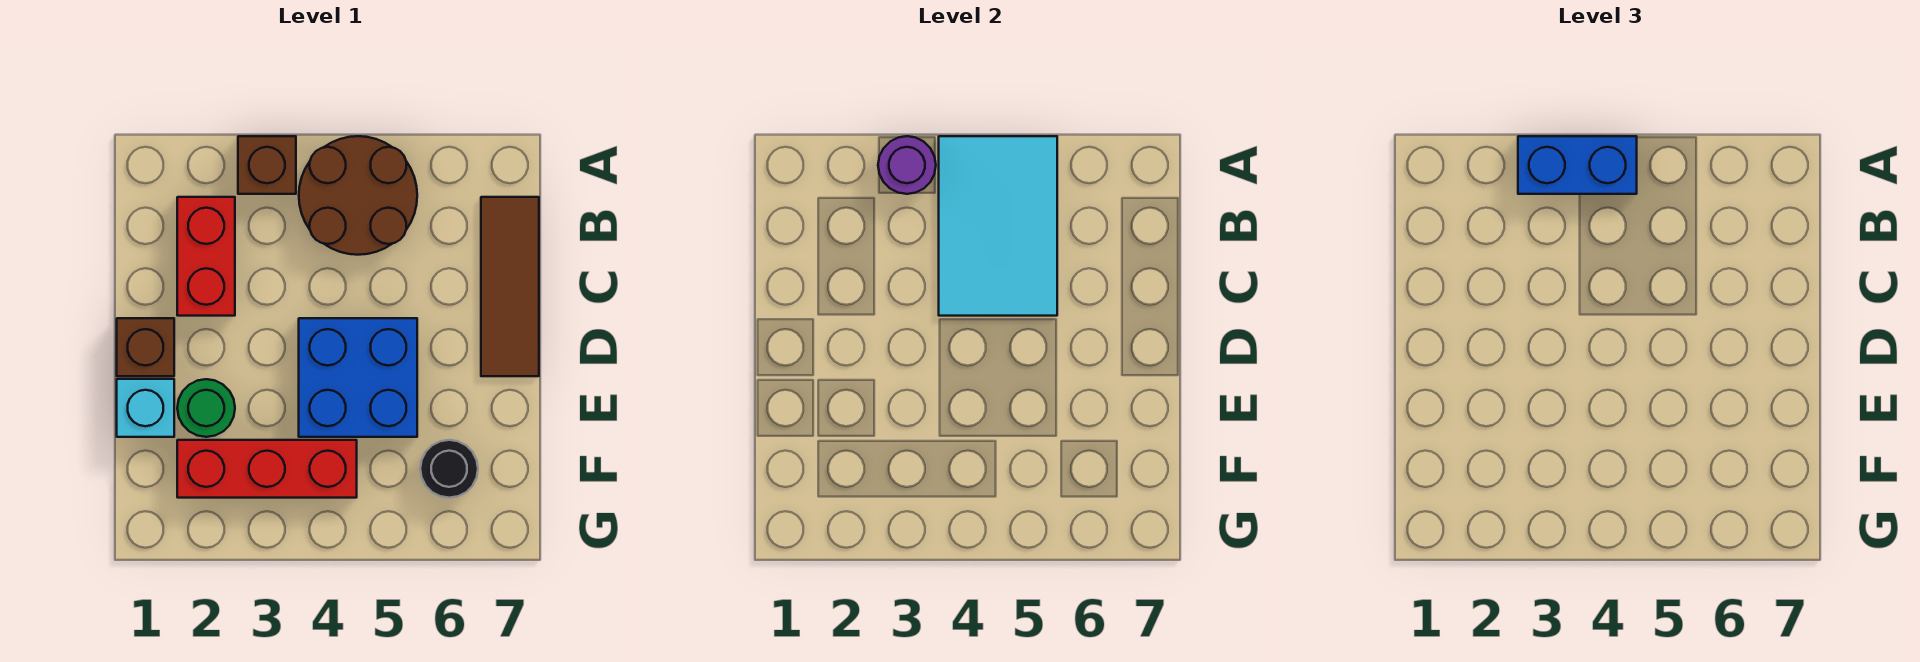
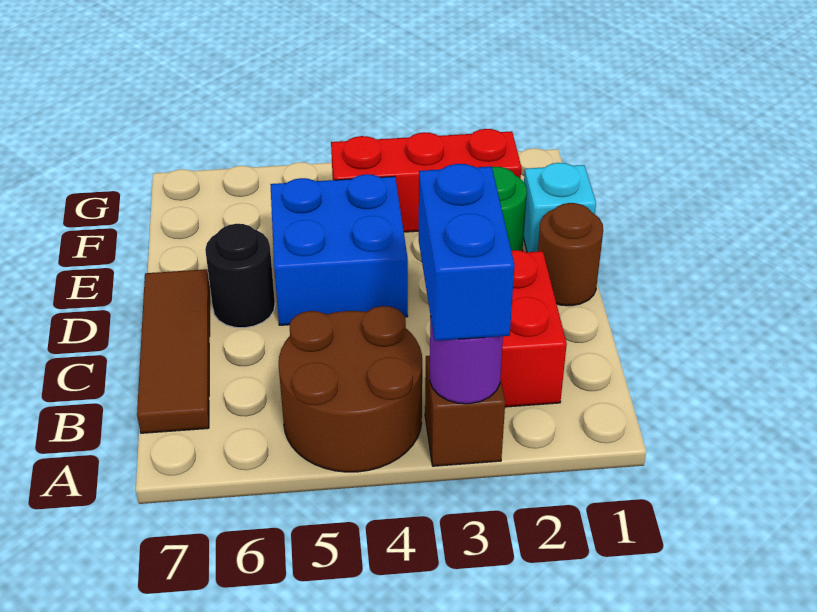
blue brick A3:A4 level 3 -> blue brick A3:B3 level 3
cyan tile A4:C5 level 2 -> none
brown brick D1 level 1 -> brown round brick D1 level 1
black round brick F6 level 1 -> black round brick D6 level 1

